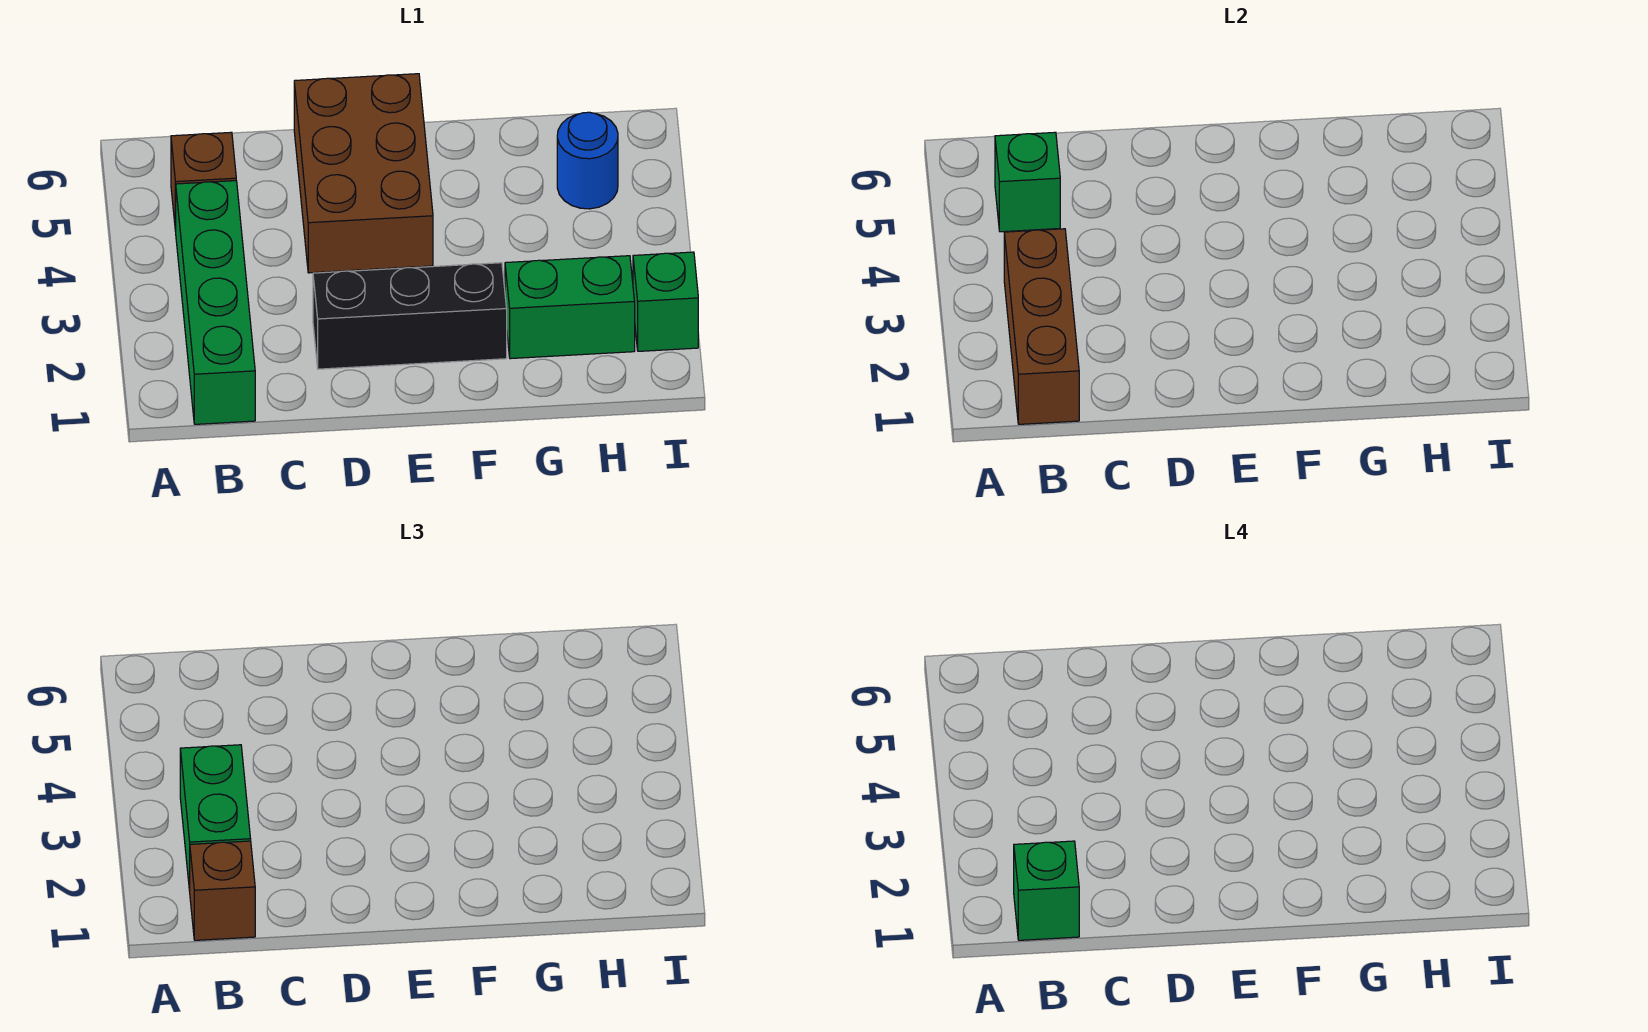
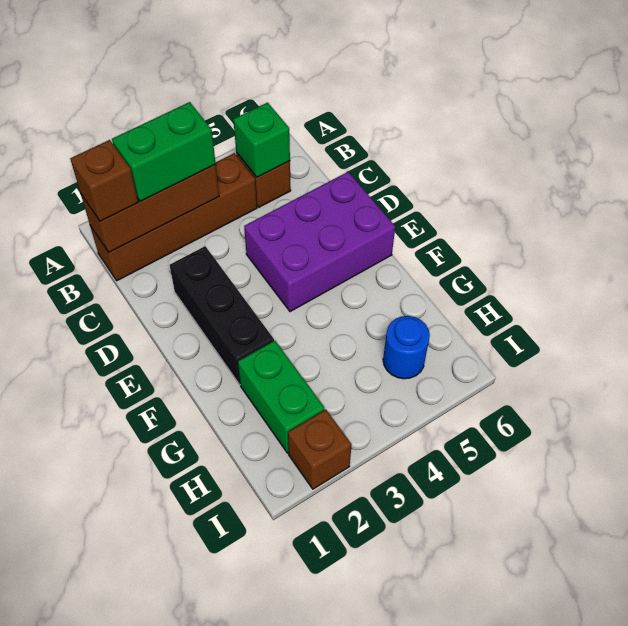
green brick B1:B4 level 1 -> brown brick B1:B4 level 1
green brick B1 level 4 -> none
brown brick D4:E6 level 1 -> purple brick D4:E6 level 1
green brick I2 level 1 -> brown brick I2 level 1

